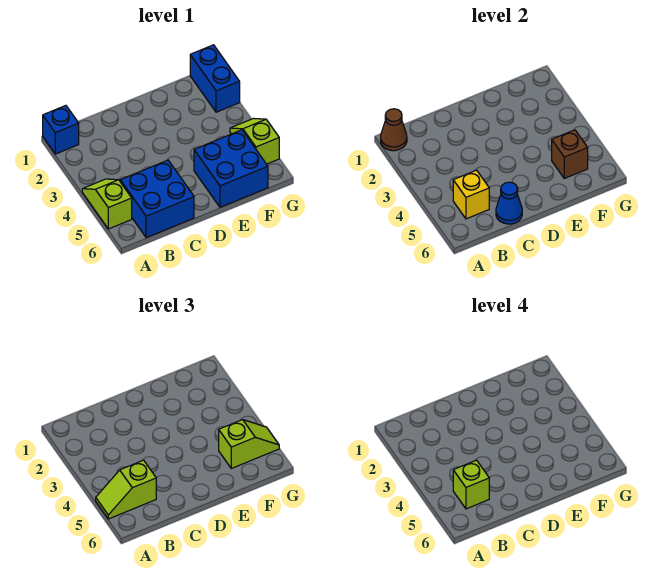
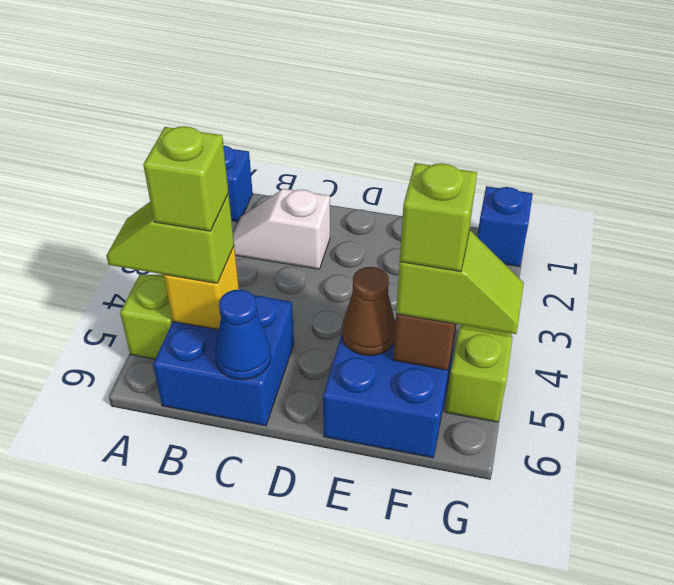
brown cone A1 level 2 -> brown cone E5 level 2
none -> white slope B2:C2 level 1 top C
none -> lime brick F5 level 4
blue brick G1:G2 level 1 -> blue brick G1 level 1

